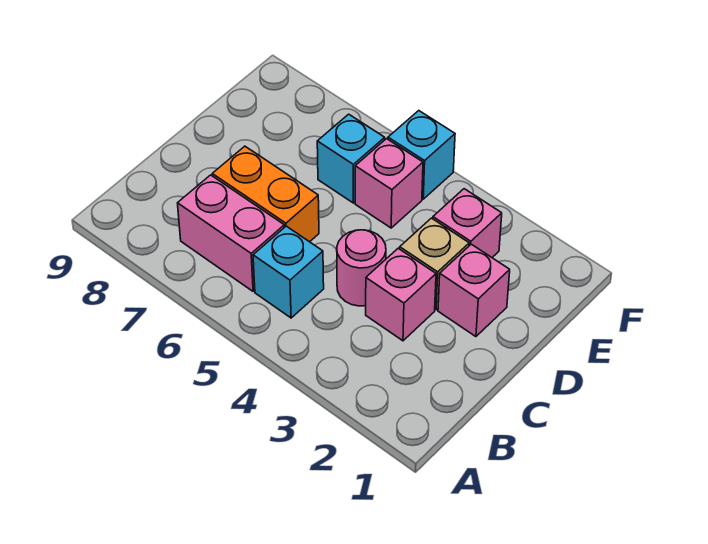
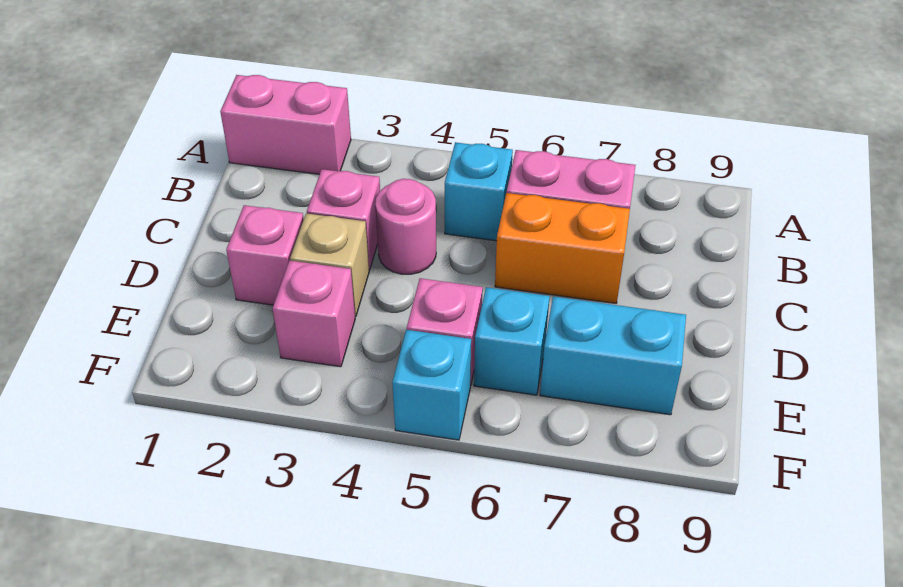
none -> pink brick A1:A2 level 1
none -> cyan brick E7:E8 level 1

